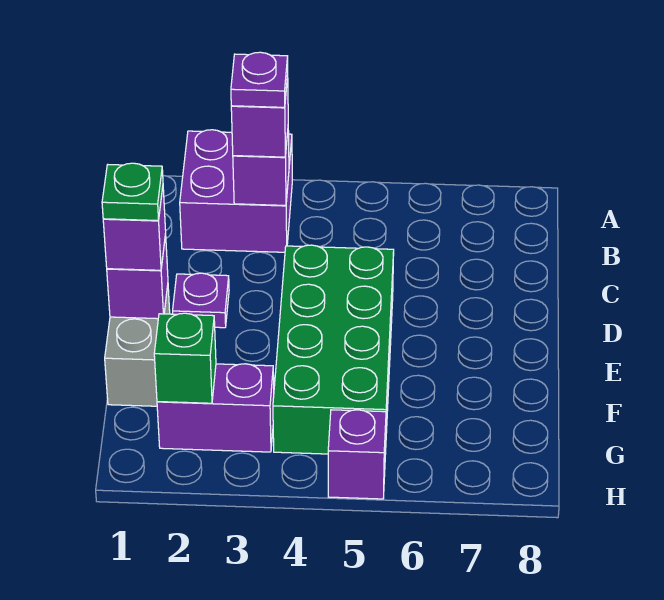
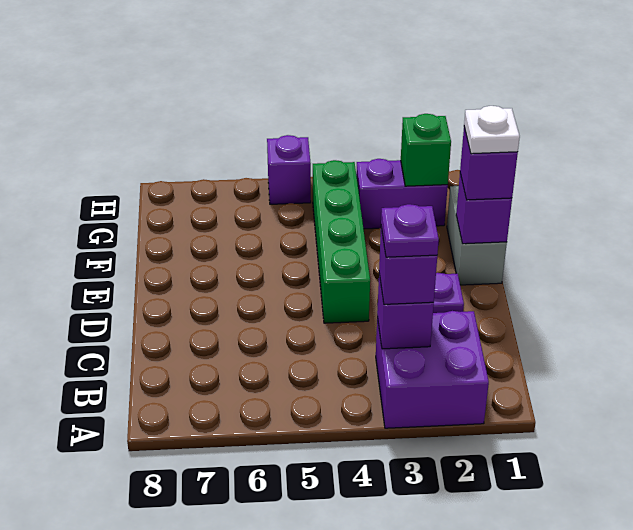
green brick D4:G5 level 1 -> green brick D4:G4 level 1
green plate E1 level 4 -> white plate E1 level 4

